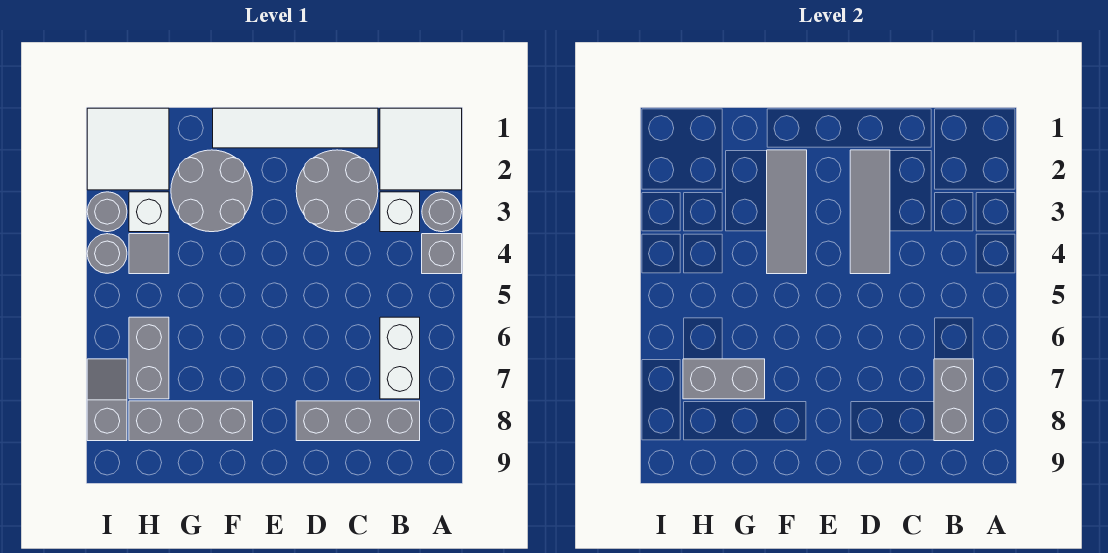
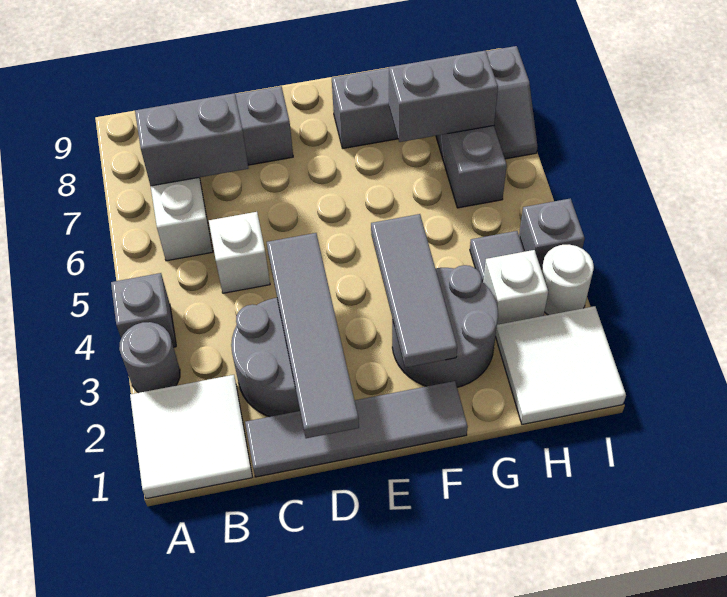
white brick B3 level 1 -> white brick C5 level 1
grey brick B7:B8 level 2 -> grey brick B7:C7 level 2
white tile C1:F1 level 1 -> grey tile C1:F1 level 1
grey tile D2:D4 level 2 -> grey tile D1:D4 level 2
grey round brick I3 level 1 -> white round brick I3 level 1
grey round brick I4 level 1 -> grey brick I4 level 1

